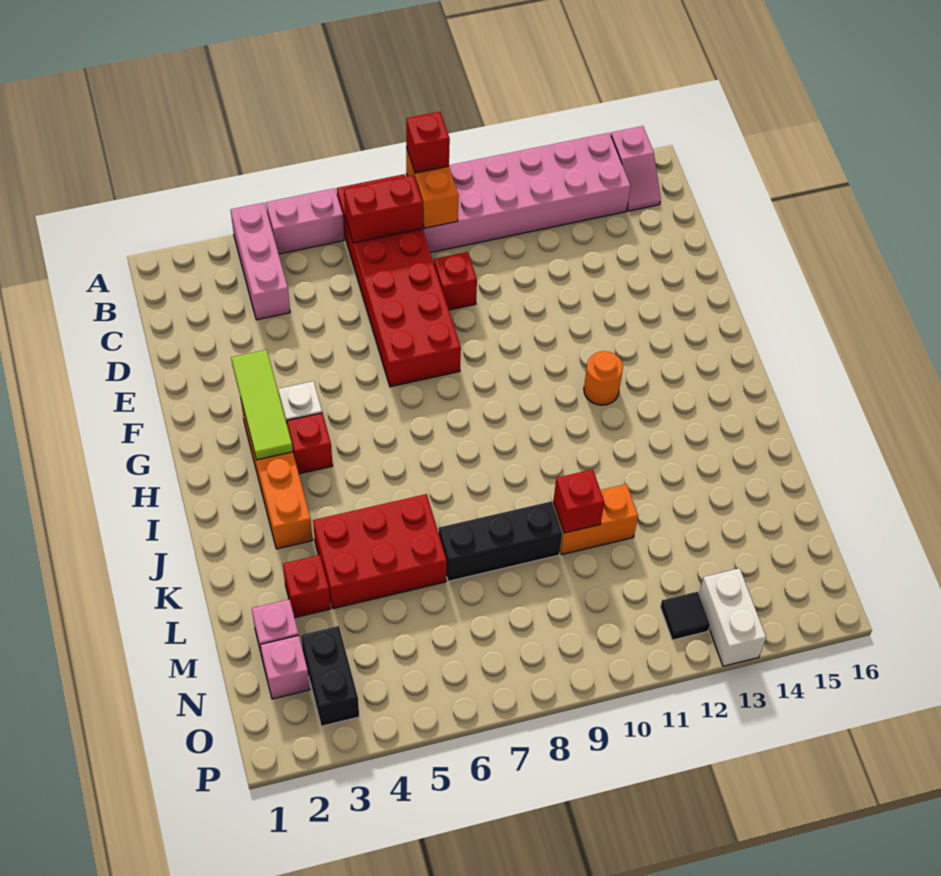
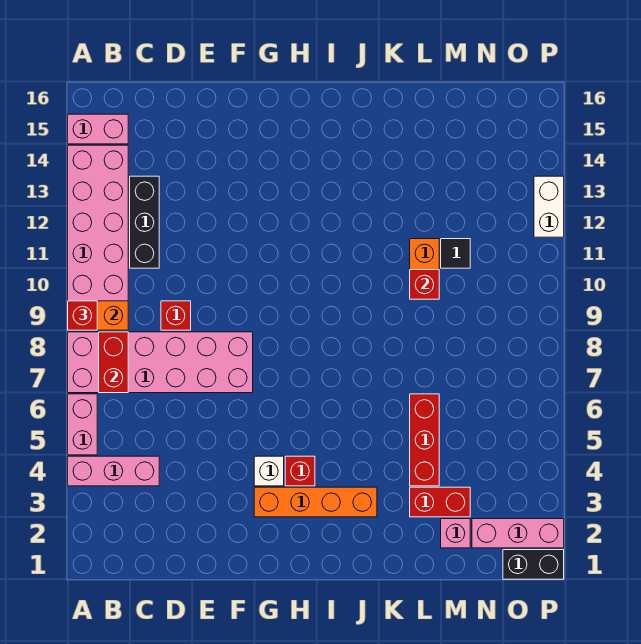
red brick A7:F8 level 1 -> pink brick A7:F8 level 1
pink slope A15:B15 level 1 top A -> pink brick A15:B15 level 1
lime tile F3:H3 level 2 -> none
orange round brick H12 level 1 -> none
red brick K4:L6 level 1 -> red brick L4:L6 level 1
red brick L3 level 1 -> red brick L3:M3 level 1
black brick L7:L9 level 1 -> black brick C11:C13 level 1
pink brick N2 level 1 -> pink brick N2:P2 level 1
black brick N3:O3 level 1 -> black brick O1:P1 level 1
black tile O12 level 1 -> black tile M11 level 1
white brick O13:P13 level 1 -> white brick P12:P13 level 1

